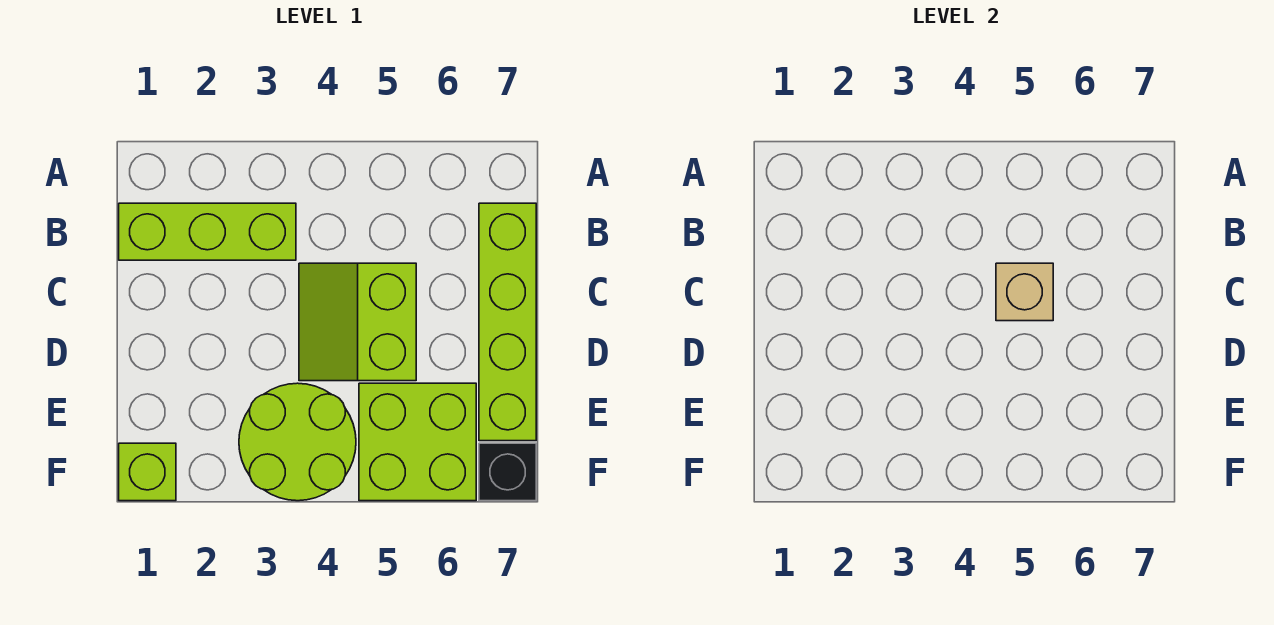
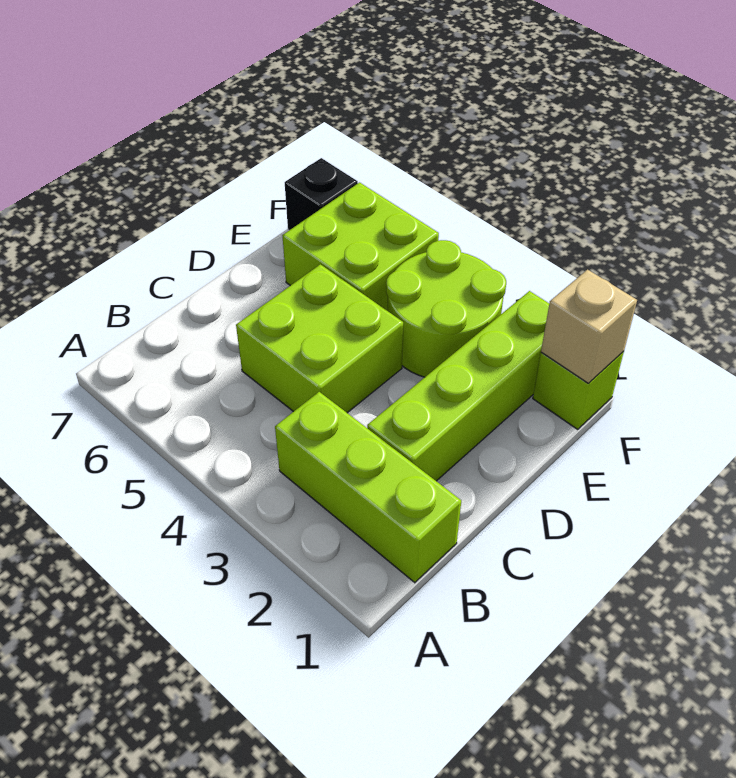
lime brick B7:E7 level 1 -> lime brick C2:F2 level 1
lime slope C4:D5 level 1 top 5 -> lime brick C4:D5 level 1
tan brick C5 level 2 -> tan brick F1 level 2

